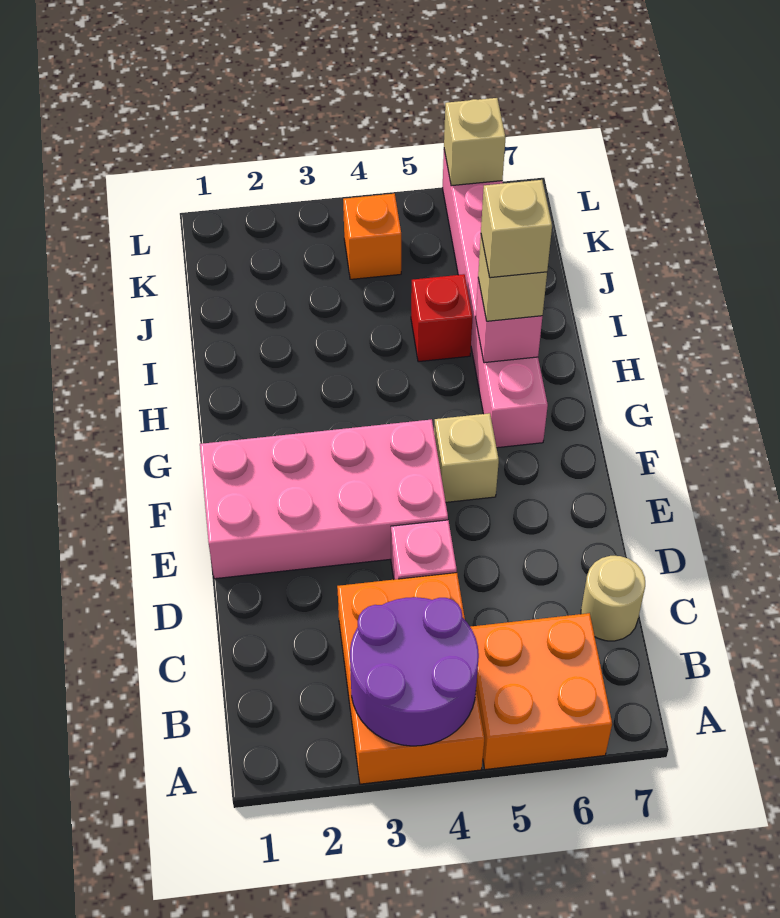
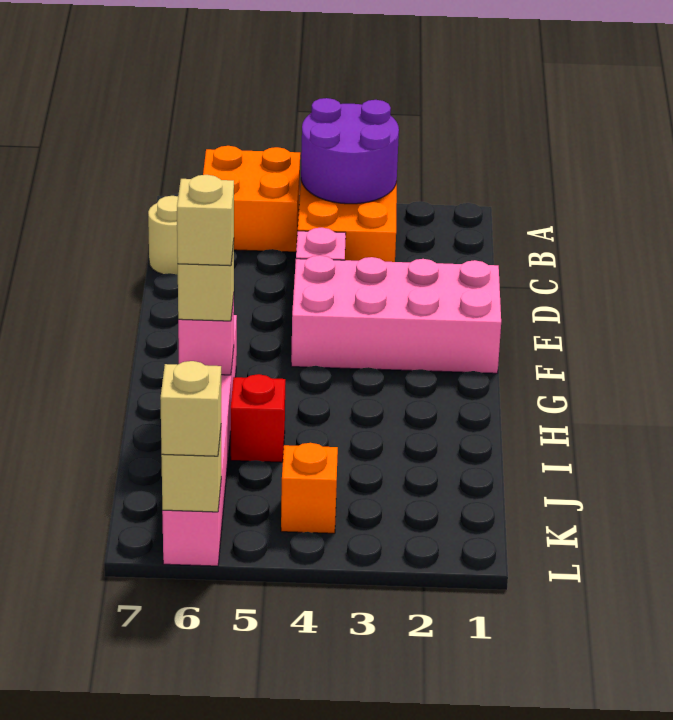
tan brick F5 level 1 -> tan brick L6 level 3

